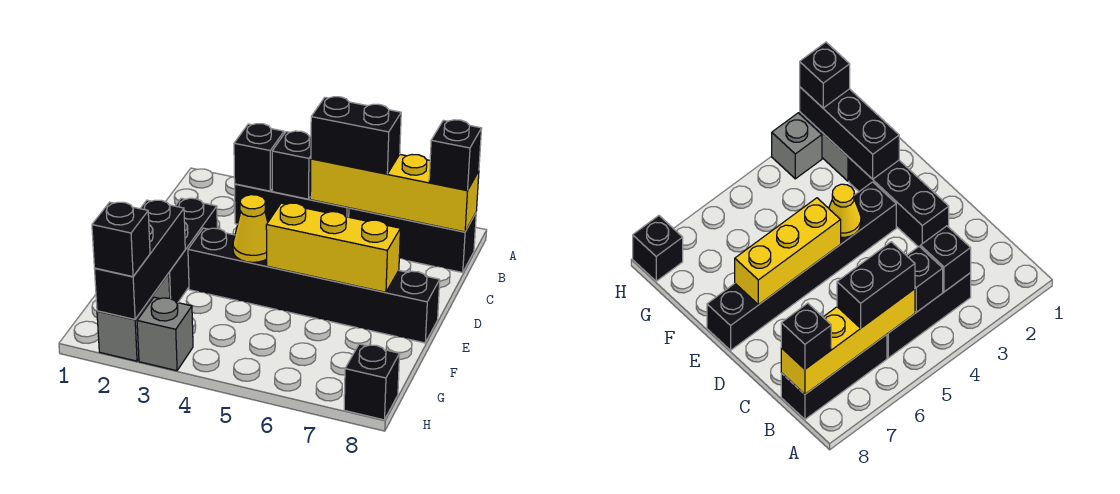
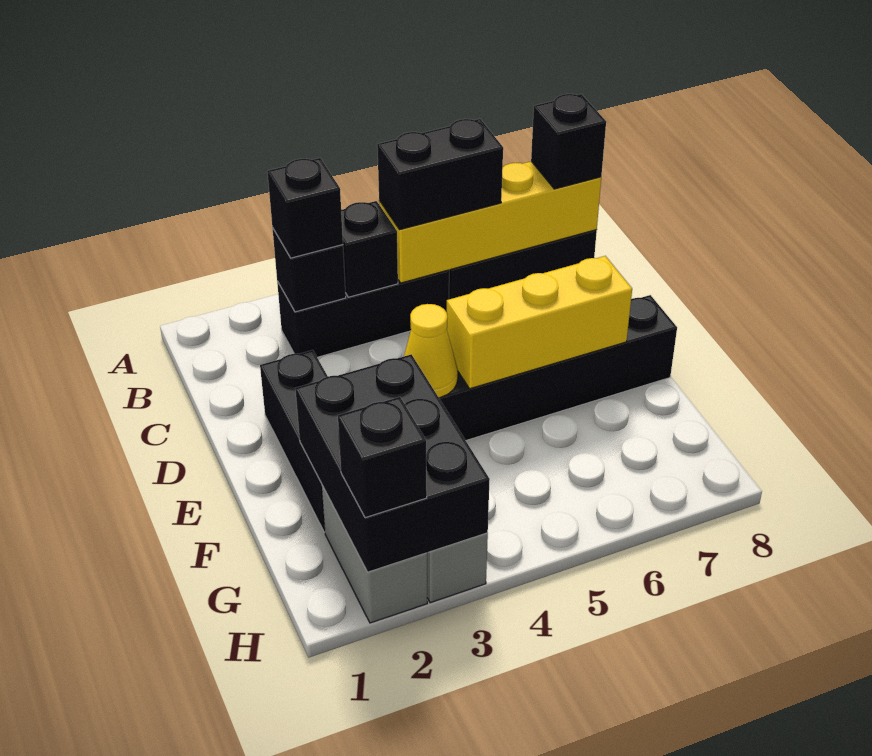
black brick F2:H2 level 2 -> black brick F2:H3 level 2
black brick H8 level 1 -> black brick B3 level 3

